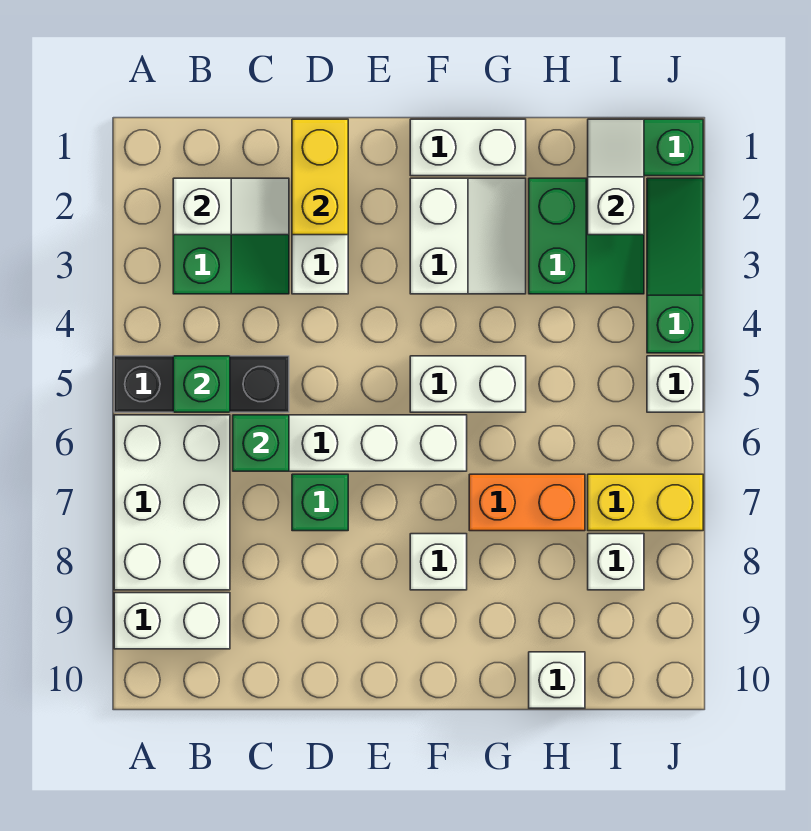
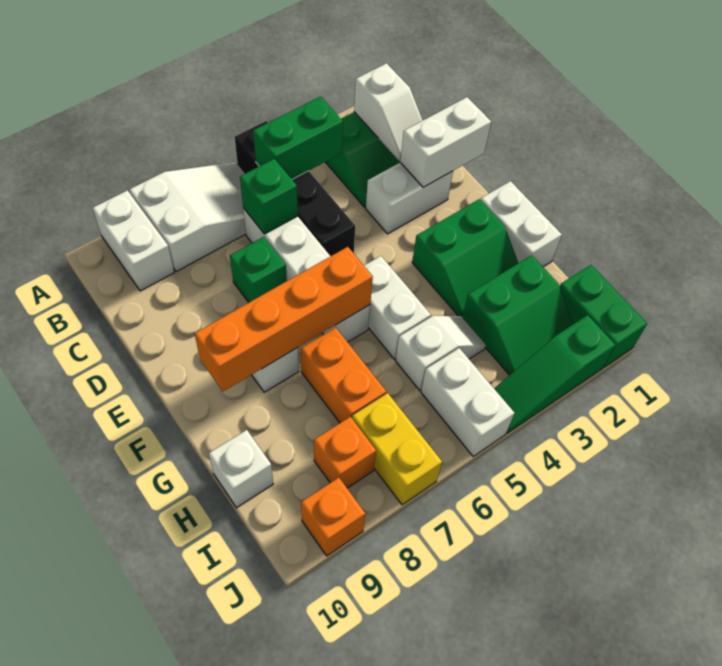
black brick A5:C5 level 1 -> black brick A5:D5 level 1
white brick A6:B8 level 1 -> white slope A6:B8 level 1 top 8
green brick B5 level 2 -> green brick B4:B5 level 2
yellow brick D1:D2 level 2 -> white brick D1:D2 level 2
white slope F2:G3 level 1 top F -> green slope F2:G3 level 1 top F
none -> orange brick F6:F9 level 2
white slope I1:I2 level 2 top 2 -> white slope H4:H5 level 1 top 5
white brick I8 level 1 -> orange brick I8 level 1
green slope J2:J4 level 1 top 4 -> green slope J2:J4 level 1 top 2
white brick J5 level 1 -> white brick I5:J5 level 1
none -> orange brick J9 level 1

